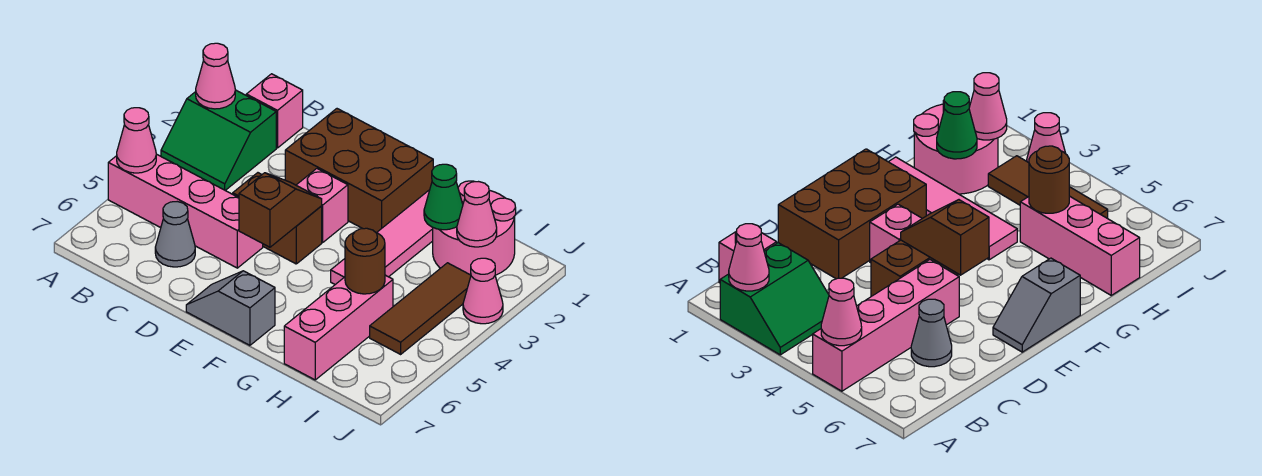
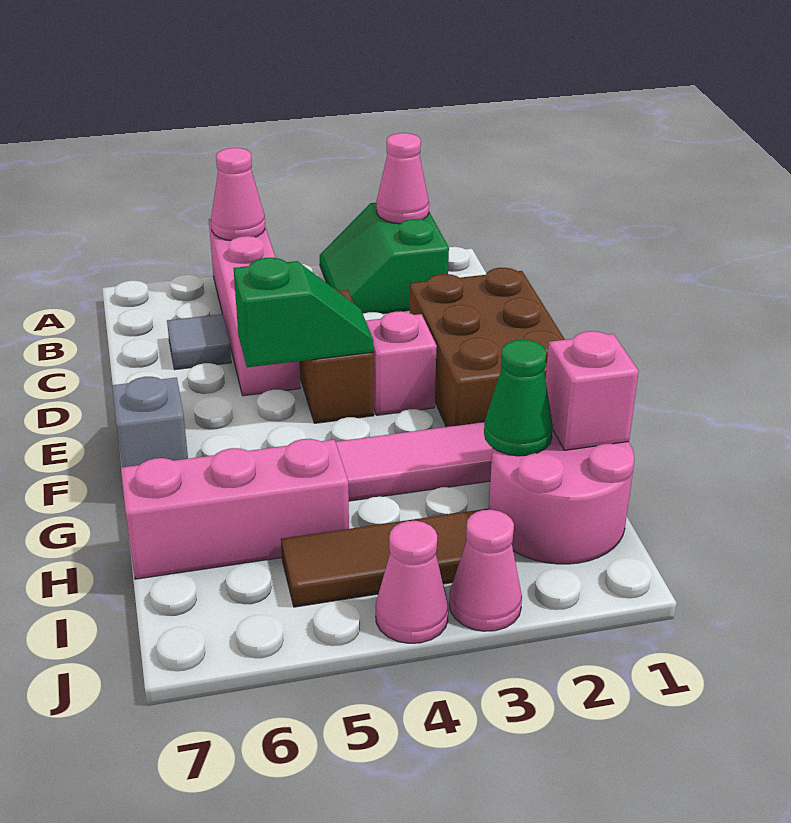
pink brick B1 level 1 -> pink brick H1 level 2
grey cone C6 level 1 -> grey tile C6 level 1
brown slope E4:E5 level 2 top 5 -> green slope E4:E5 level 2 top 5
brown round brick H5 level 2 -> none
pink cone I2 level 2 -> pink cone J4 level 1

